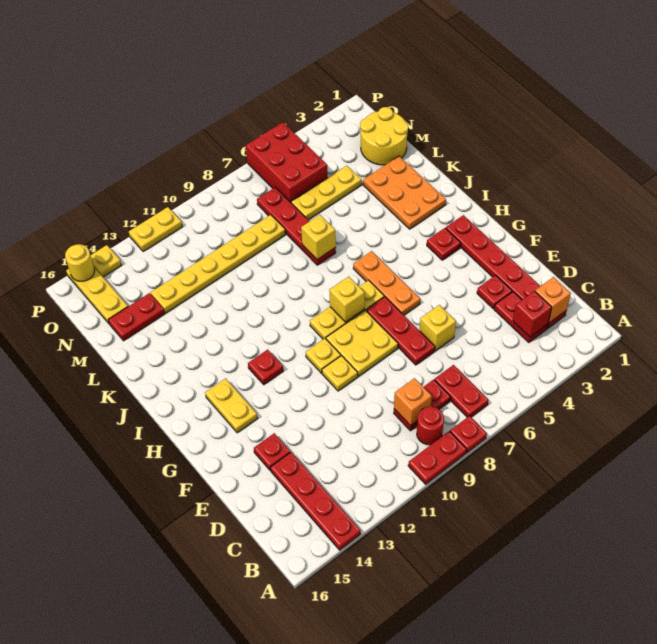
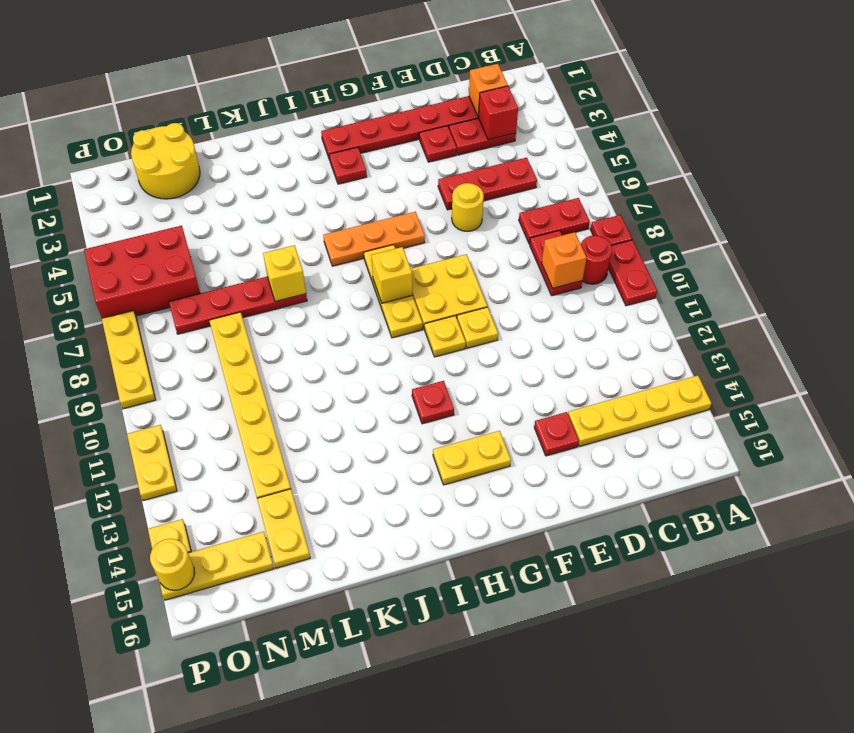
red plate A14:D14 level 1 -> yellow plate A14:D14 level 1
yellow brick E6 level 1 -> yellow round brick E6 level 1
red plate E7:G7 level 1 -> red plate C5:E5 level 1
orange plate J2:L3 level 1 -> none
yellow plate M4:M6 level 1 -> yellow plate P7:P9 level 1
red plate M14:M15 level 1 -> yellow plate M14:M15 level 1

